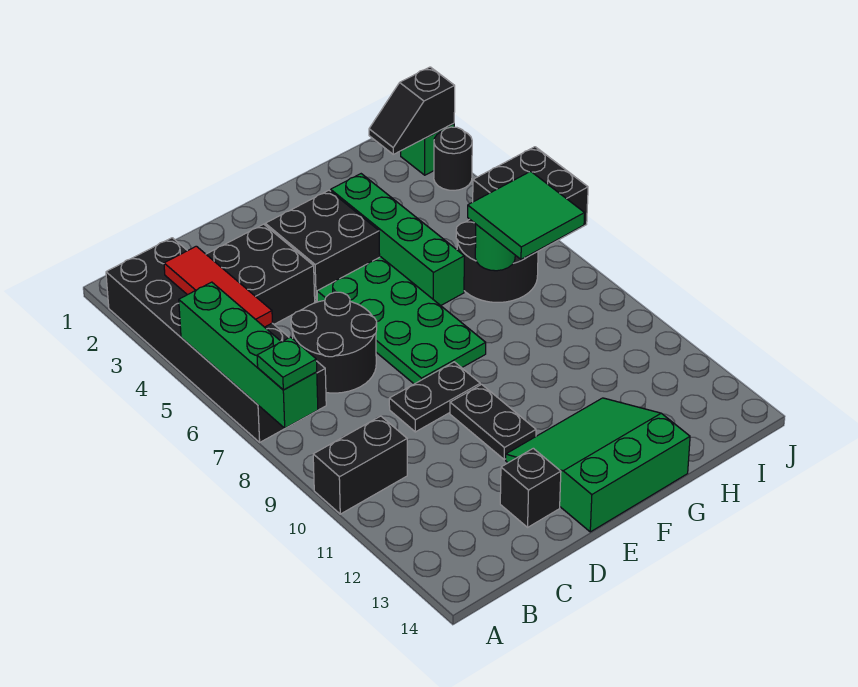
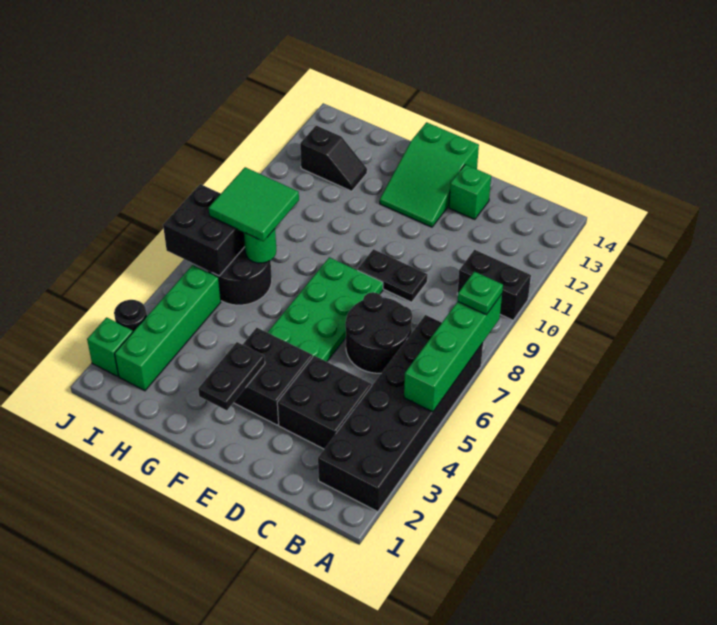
red tile B3:B5 level 2 -> none
black brick D13 level 1 -> green brick D13 level 1
black plate E10:E11 level 1 -> black plate F2:F3 level 2
green slope E12:G14 level 1 top 14 -> green slope E12:F14 level 1 top 14
green brick G3:G6 level 1 -> green brick I2:I5 level 1
black slope I2:J2 level 2 top J -> black slope H12:I12 level 1 top I

